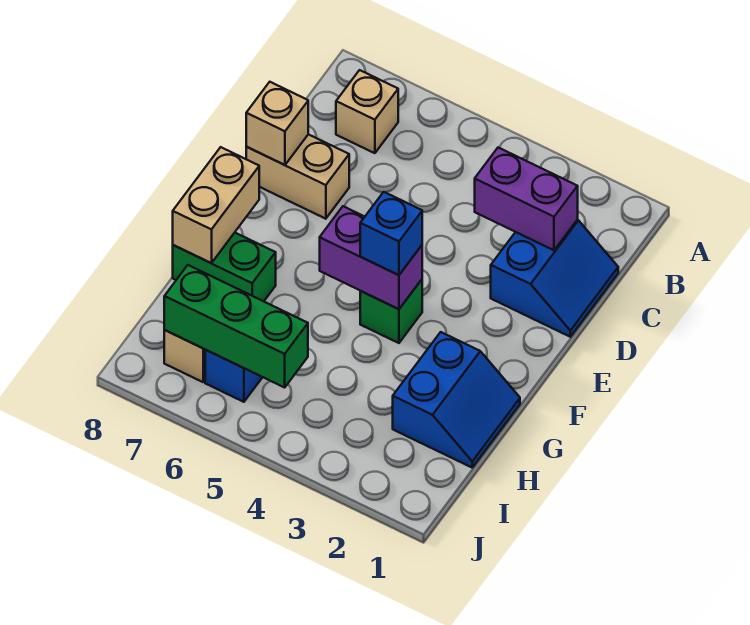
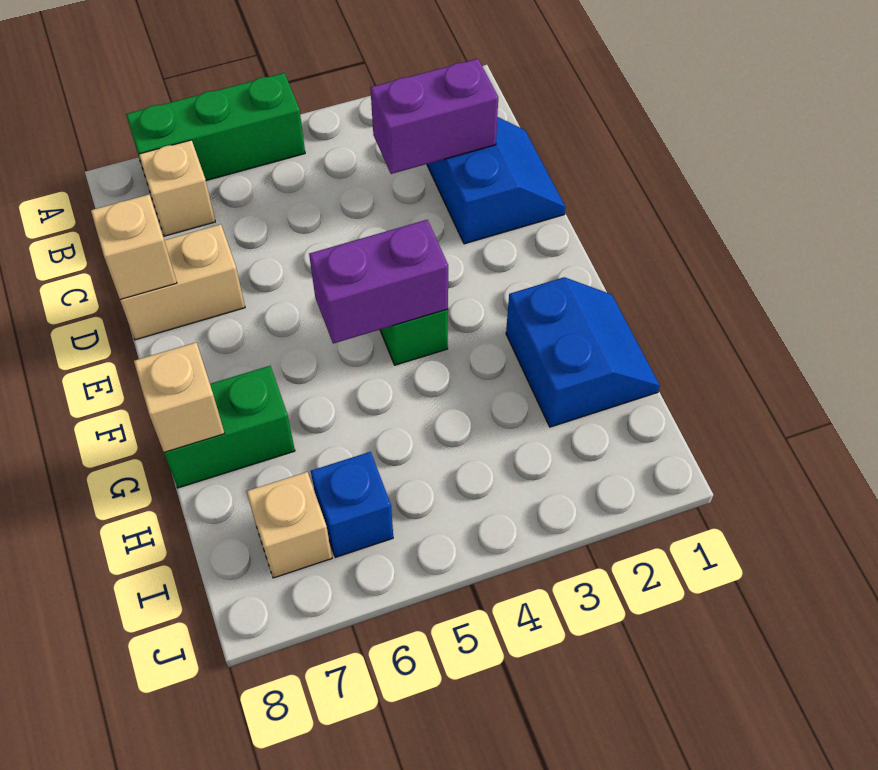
blue brick F4 level 3 -> none
tan brick F8:G8 level 2 -> tan brick G8 level 2
green brick I5:I7 level 2 -> green brick A5:A7 level 1

